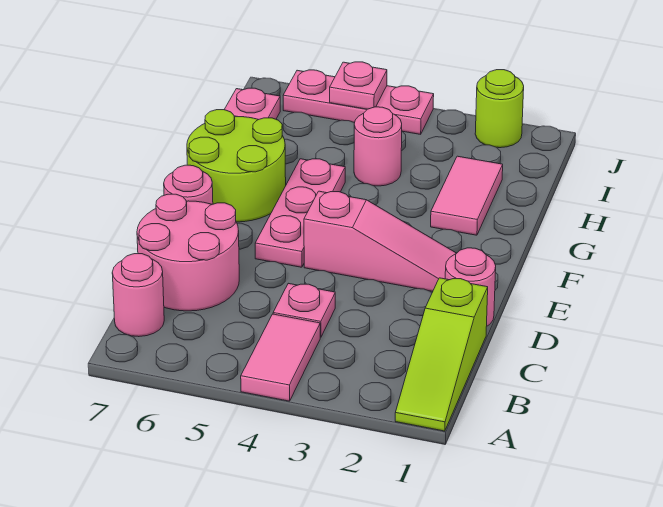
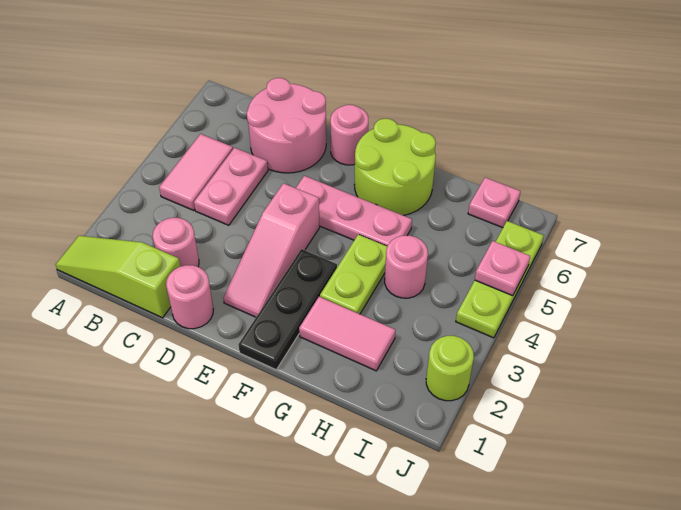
pink tile A4:B4 level 1 -> pink tile B4:B5 level 1
pink round brick B7 level 1 -> pink round brick C2 level 1
pink plate C4 level 1 -> pink plate C4:C5 level 1
none -> black plate F1:F3 level 1
none -> lime plate G3:G4 level 1
pink plate J4:J6 level 1 -> lime plate J4:J6 level 1

